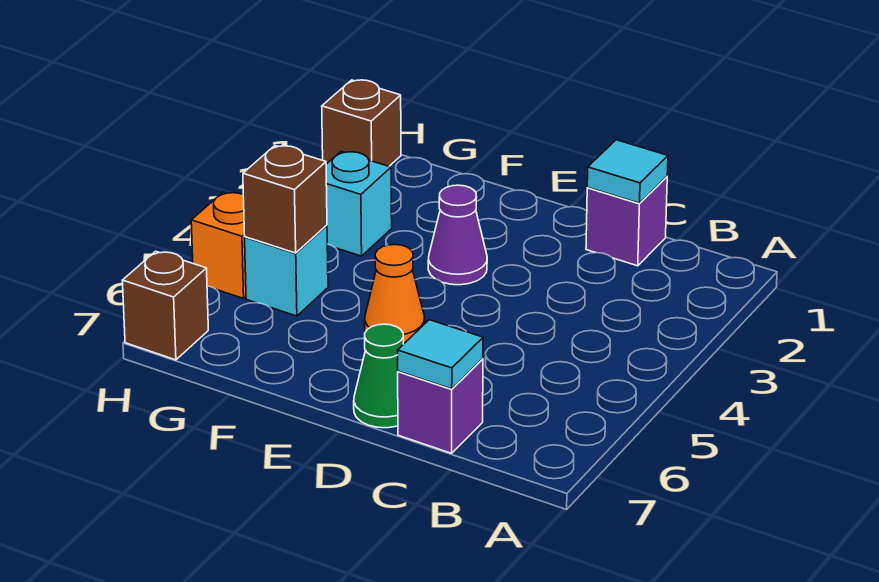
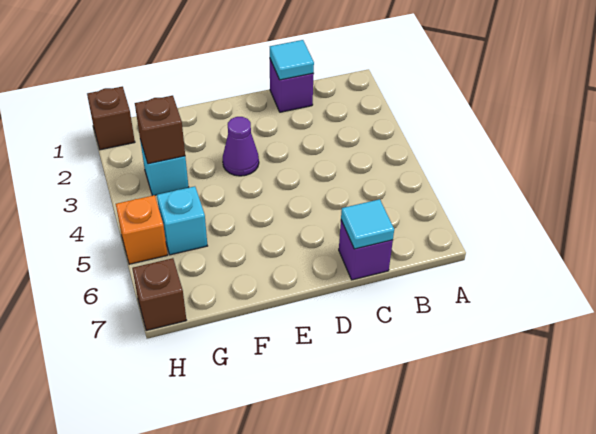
green cone D7 level 1 -> none
orange cone E5 level 1 -> none
brown brick G5 level 2 -> brown brick G3 level 2

